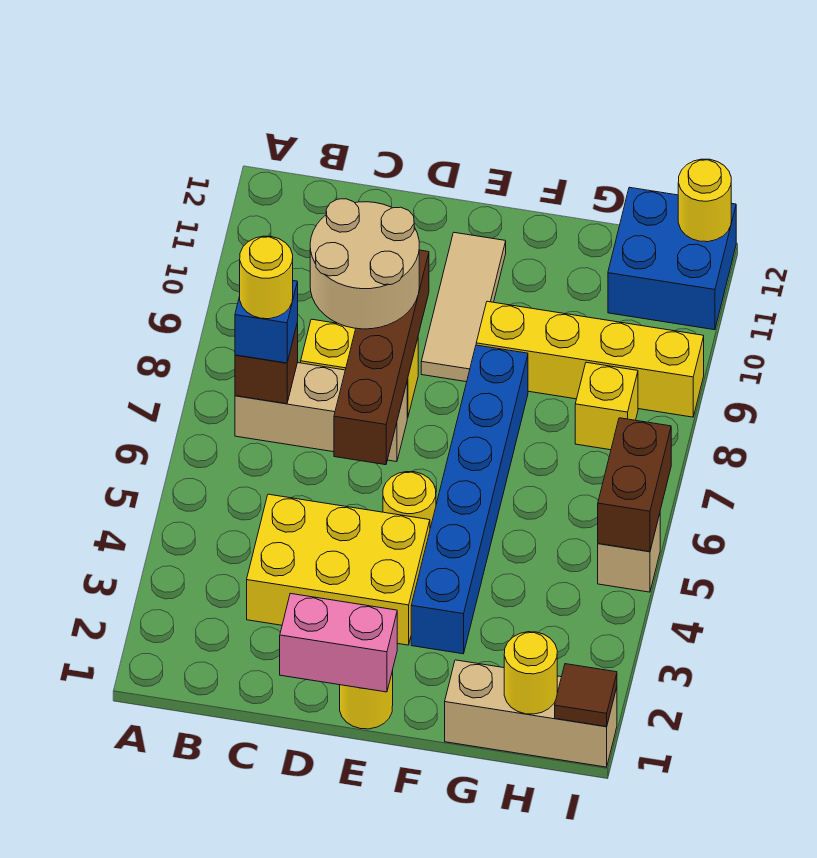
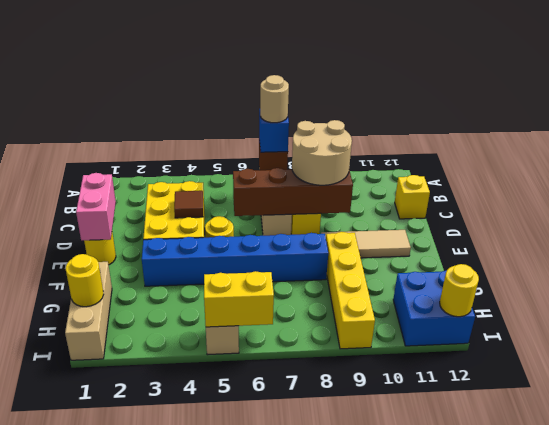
yellow round brick B7 level 4 -> tan round brick B7 level 4
yellow brick H8 level 1 -> yellow brick C12 level 1
brown tile I1 level 2 -> brown tile D4 level 2
brown brick I5:I6 level 2 -> yellow brick I5:I6 level 2

